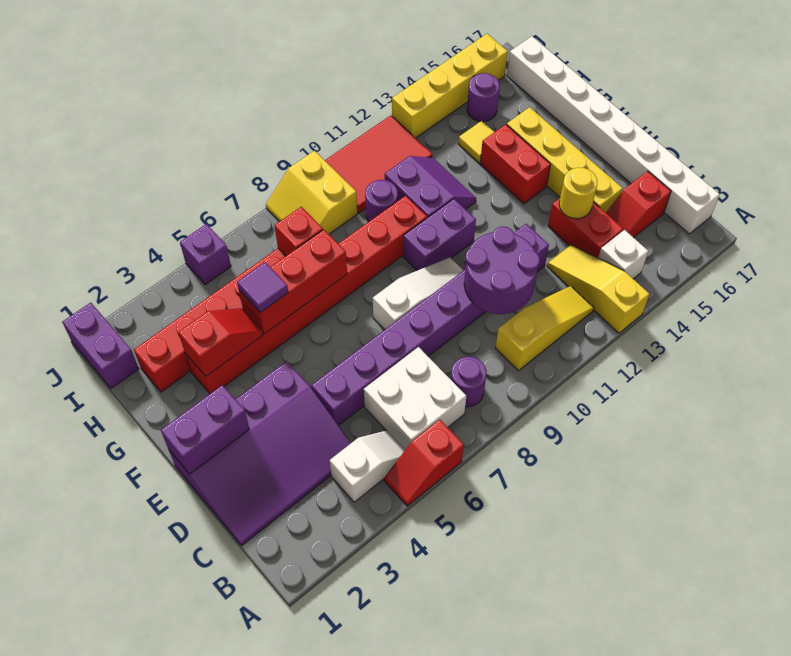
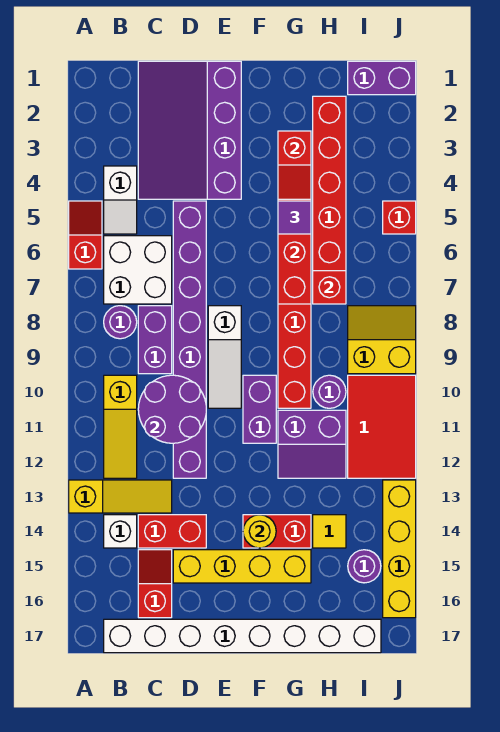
yellow round brick D14 level 2 -> yellow round brick F14 level 2
purple brick E1:E2 level 2 -> purple brick C8:C9 level 1
purple brick J5 level 1 -> red brick J5 level 1

